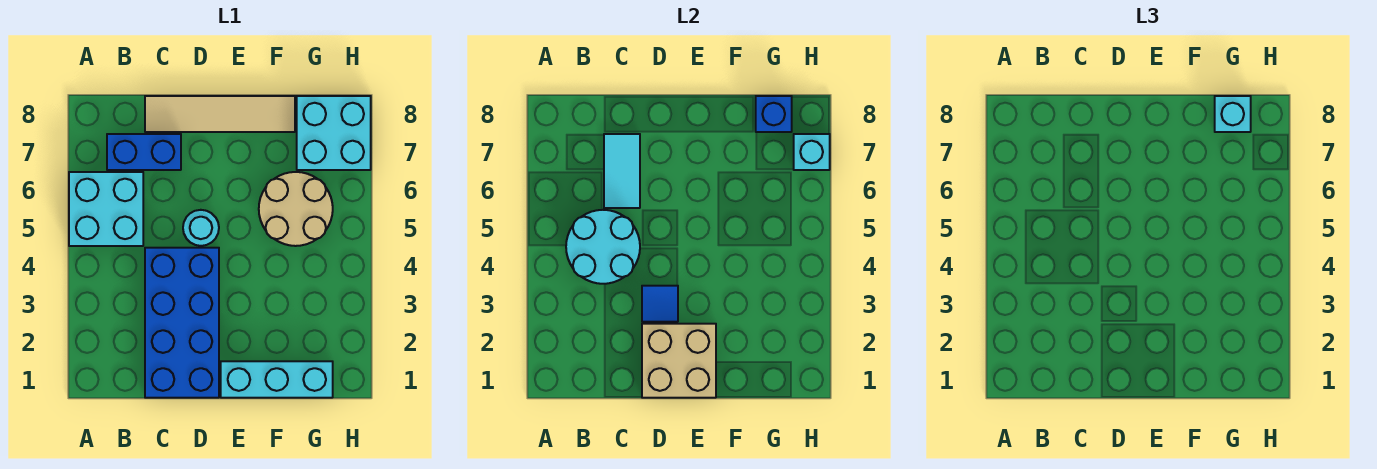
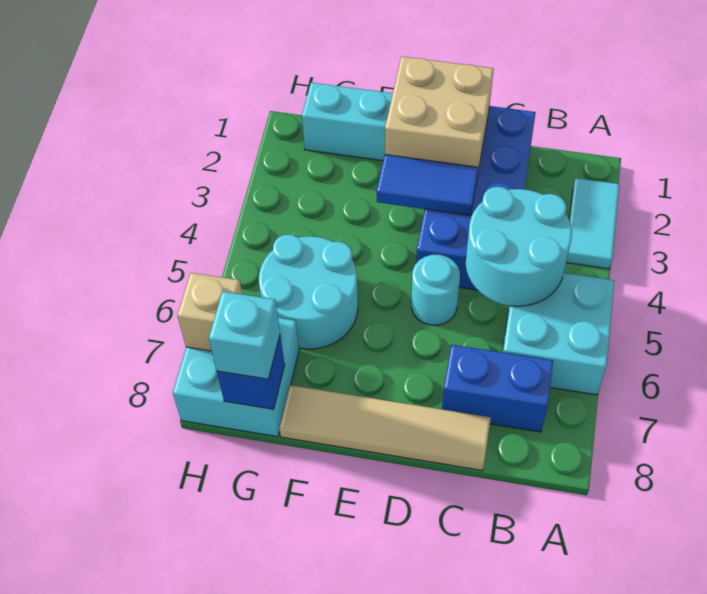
cyan tile C6:C7 level 2 -> cyan tile A2:A3 level 1
blue tile D3 level 2 -> blue tile D3:E3 level 2
tan round brick F5:G6 level 1 -> cyan round brick F5:G6 level 1
cyan brick H7 level 2 -> tan brick H7 level 2

